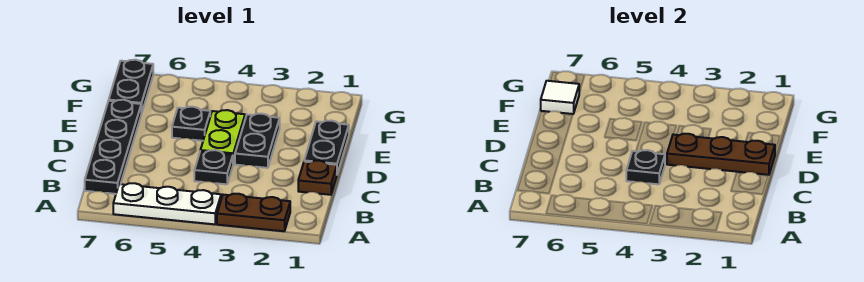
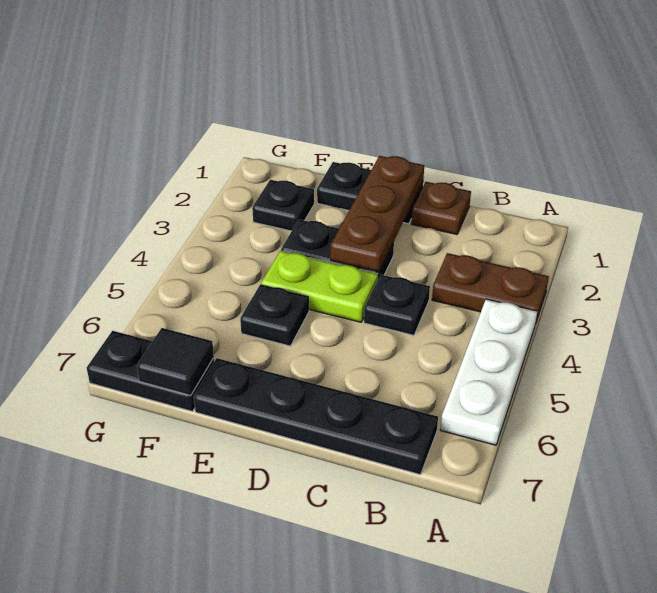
brown plate A2:A3 level 1 -> brown plate A3:B3 level 1
black plate C4 level 2 -> black plate F2 level 1
white tile F7 level 2 -> black tile F7 level 2

